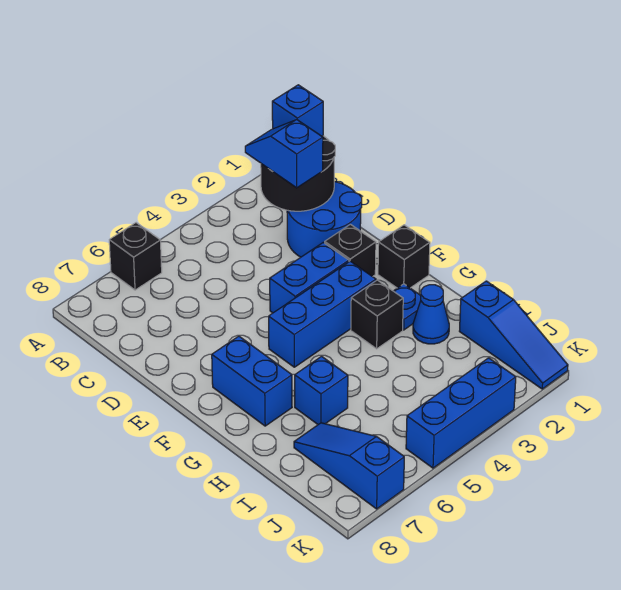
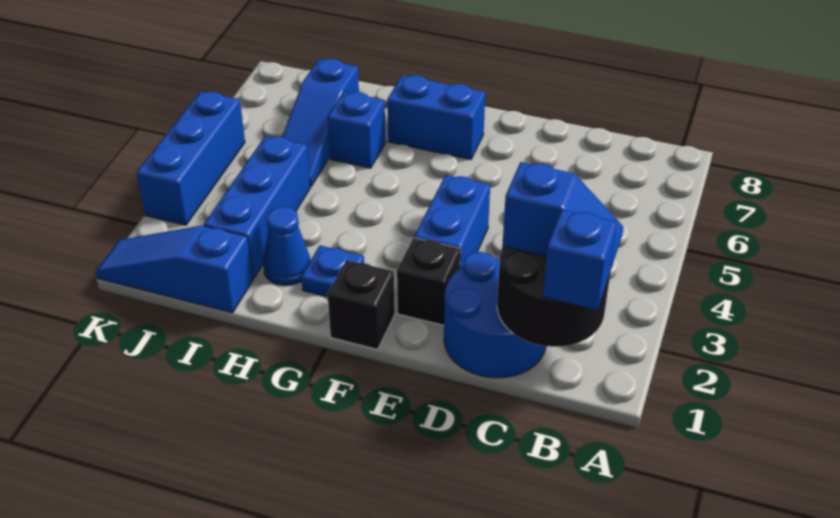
black brick A6 level 1 -> none
blue brick F3:F5 level 1 -> blue brick I2:I4 level 1
black brick G3 level 1 -> none
blue slope I7:K7 level 1 top K -> blue slope I5:I7 level 1 top 7

